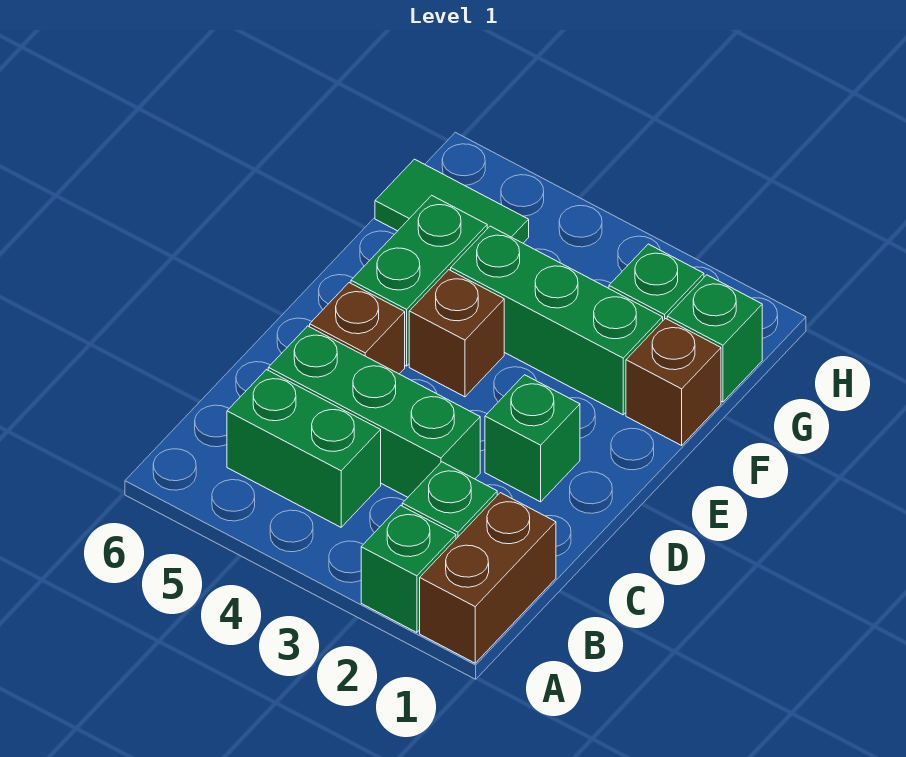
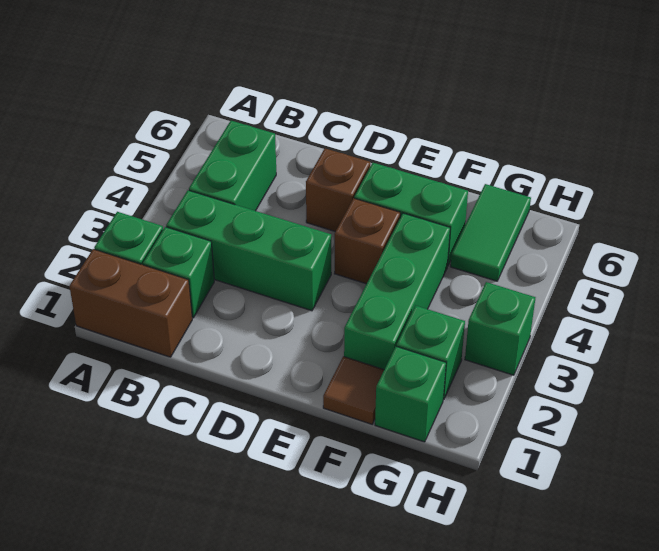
green brick C3:C5 level 1 -> green brick B3:D3 level 1
green brick D2 level 1 -> green brick H3 level 1
brown brick F1 level 1 -> brown tile F1 level 1

